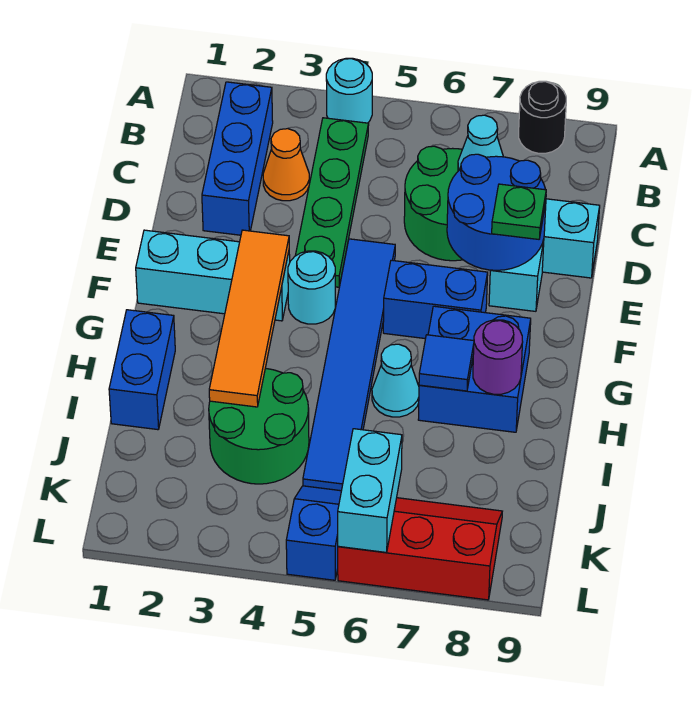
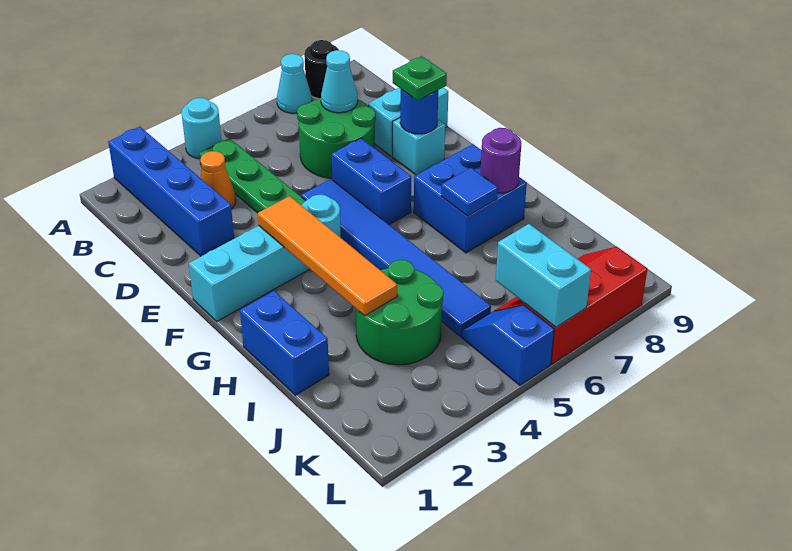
blue brick B2:D2 level 1 -> blue brick A2:D2 level 1
blue round brick D7:E8 level 2 -> blue round brick E8 level 2
blue brick F6:F7 level 1 -> blue brick E6:F6 level 1
cyan cone H6 level 1 -> cyan cone A7 level 1

